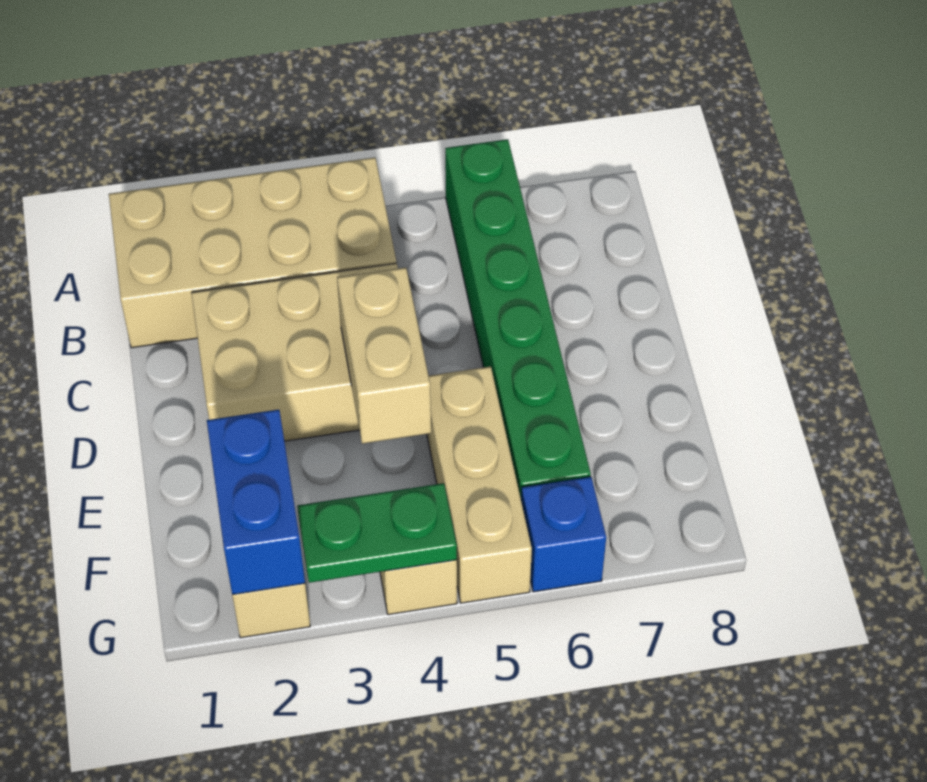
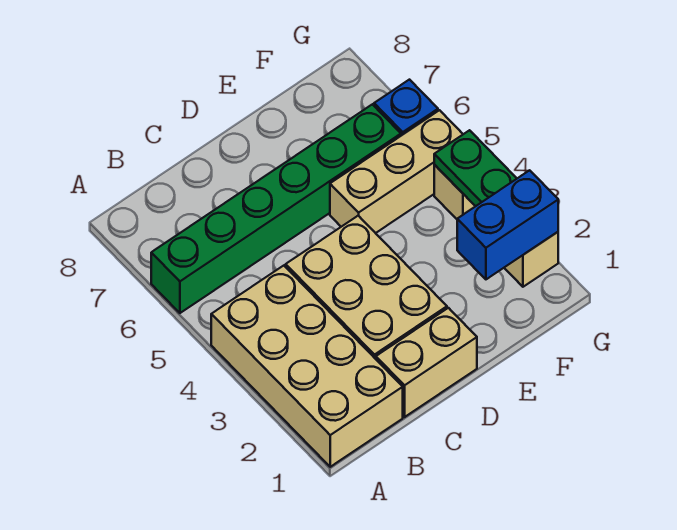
tan brick D4:E4 level 2 -> tan brick C1:D1 level 1

